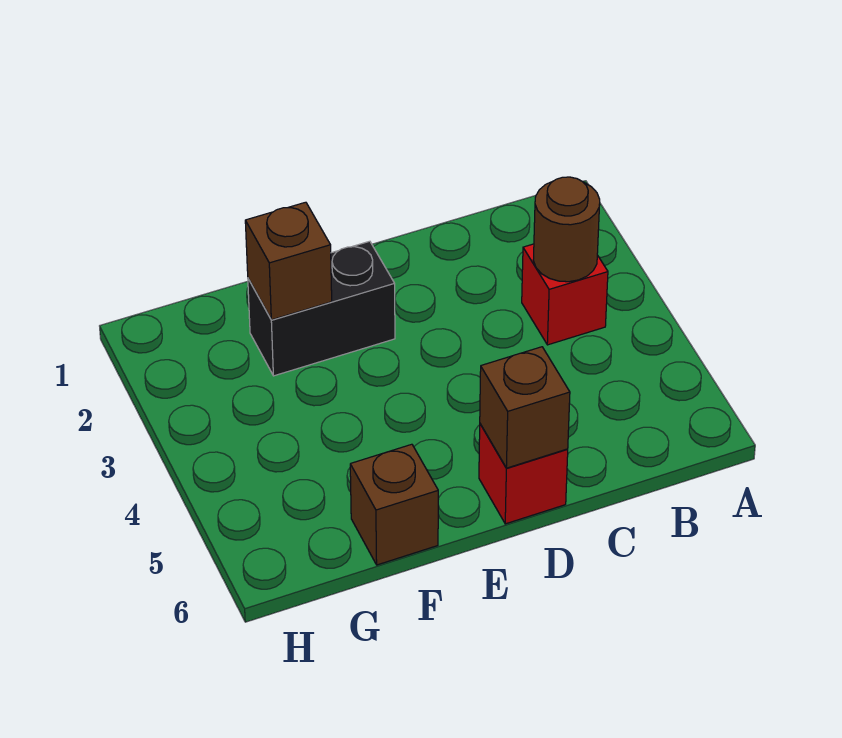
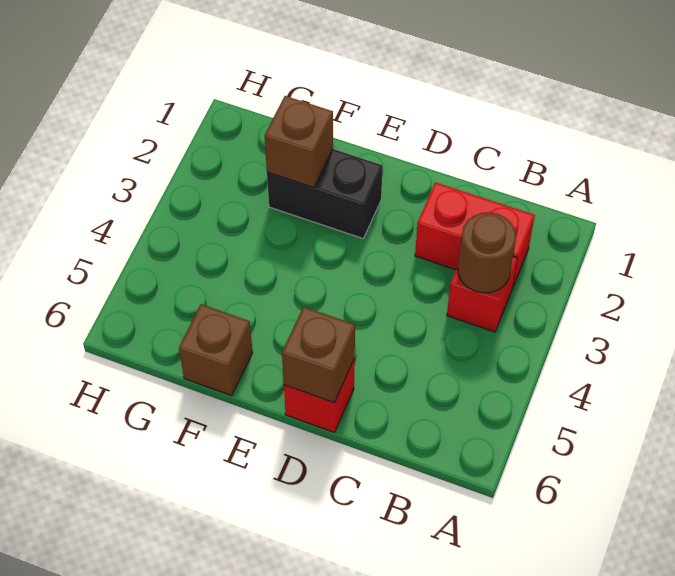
none -> red brick B2:C2 level 1

